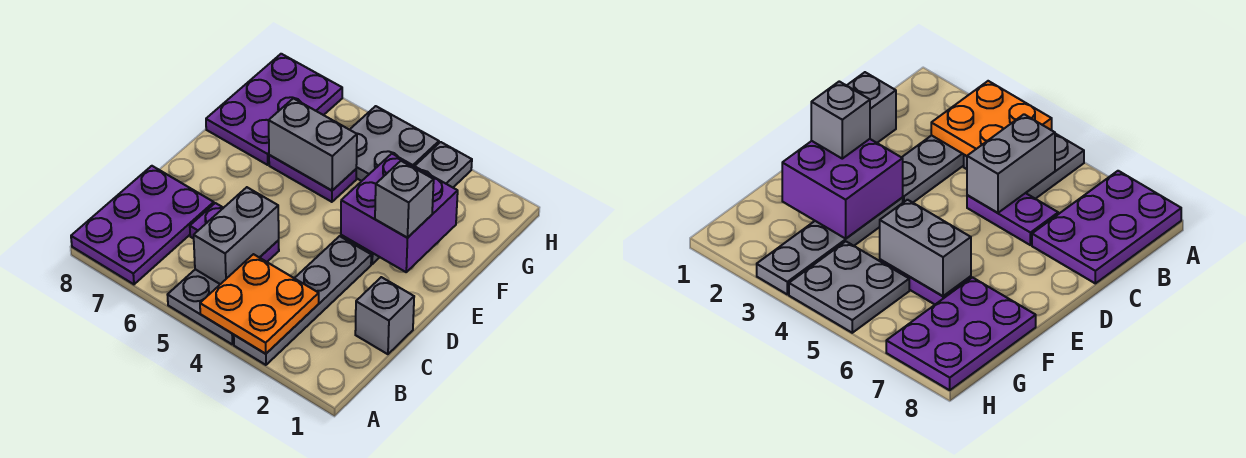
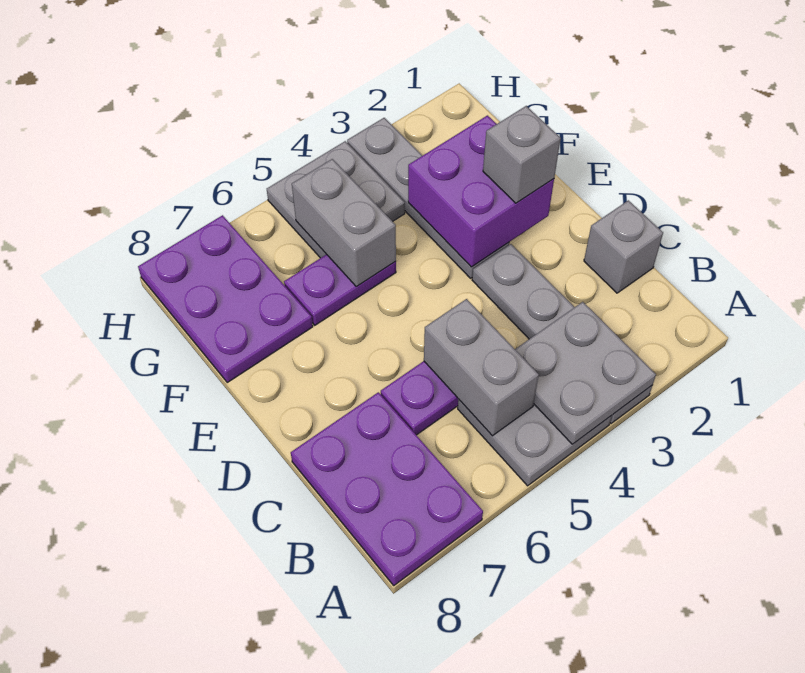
orange plate A3:B4 level 2 -> grey plate A3:B4 level 2
grey brick F5:F6 level 2 -> grey brick F5:G5 level 2

